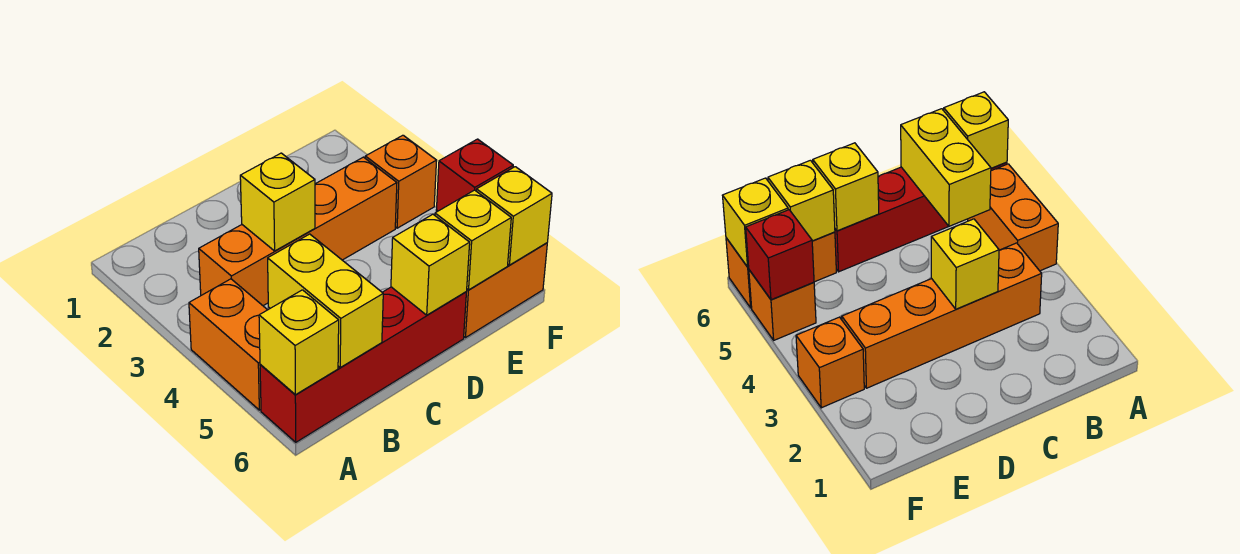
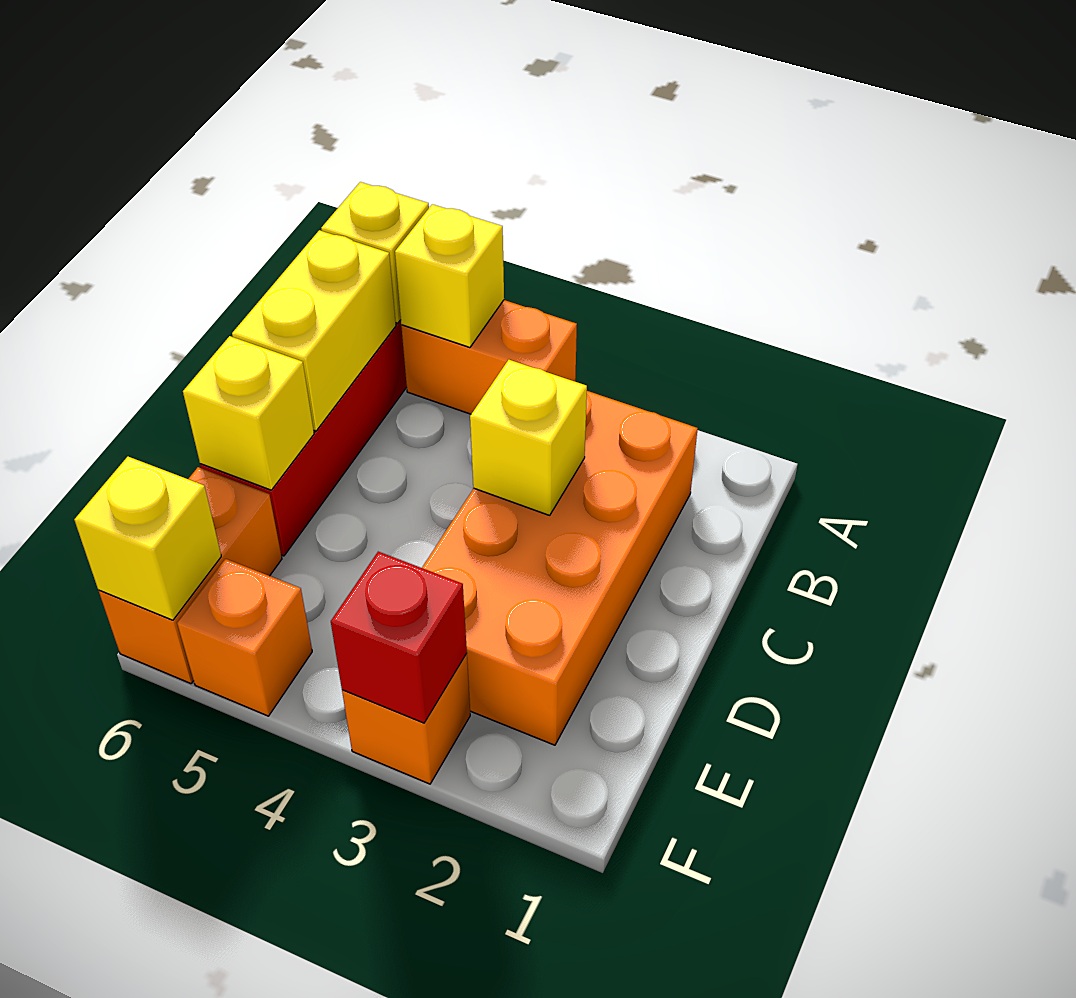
orange brick B3:E3 level 1 -> orange brick B2:E3 level 1
yellow brick B5:B6 level 2 -> yellow brick B6:C6 level 2
yellow brick E6 level 2 -> yellow brick A5 level 2
red brick F5 level 2 -> red brick F3 level 2

